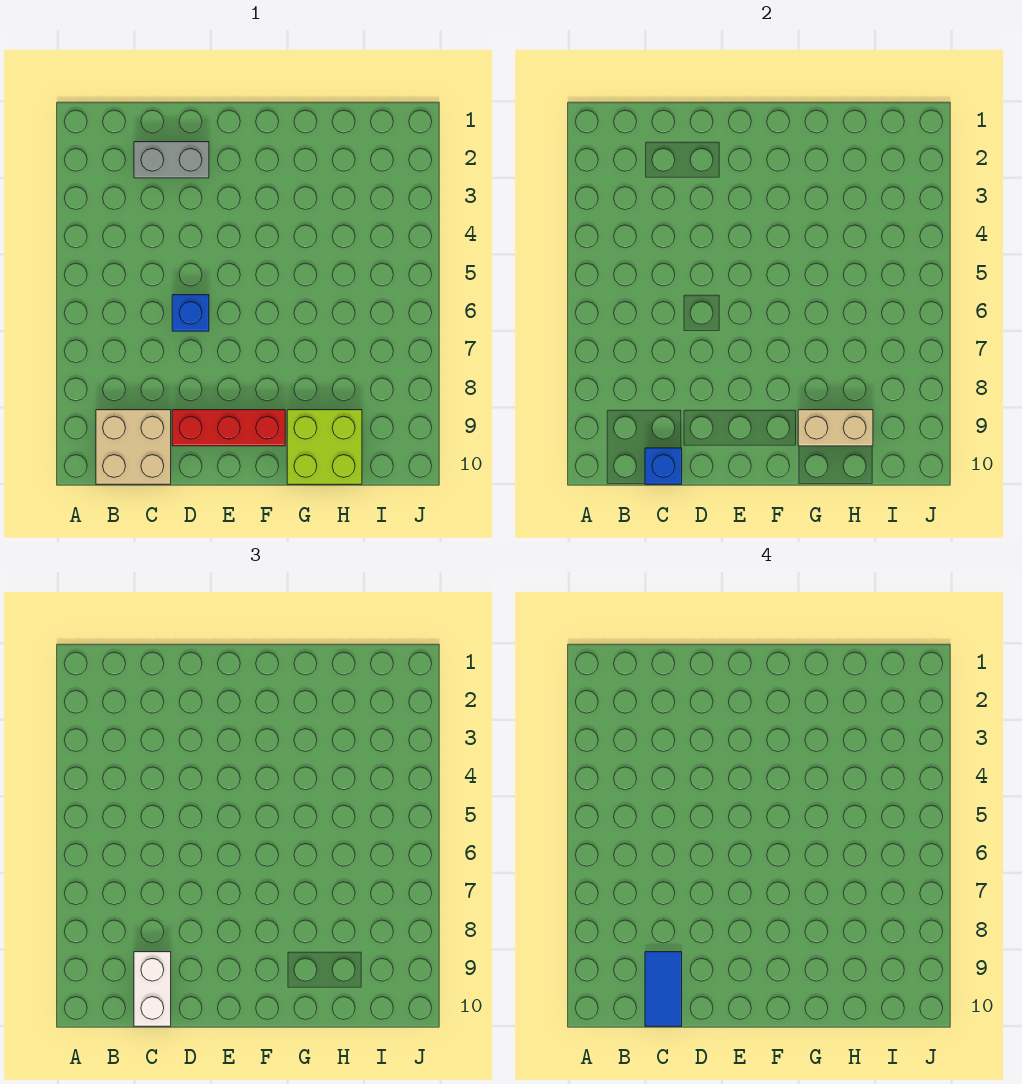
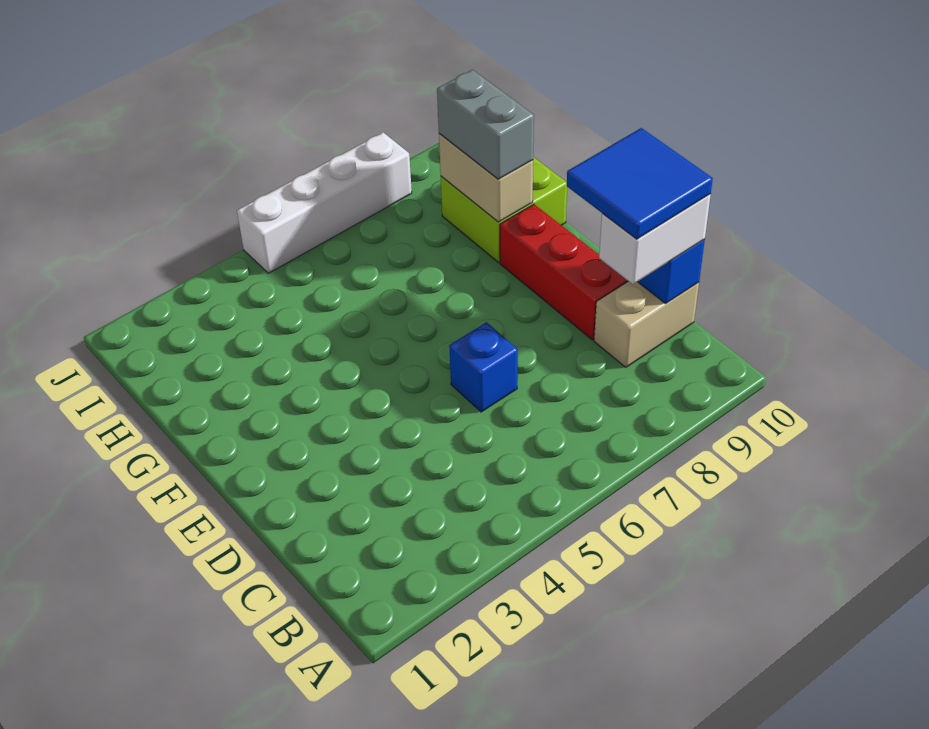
tan brick B9:C10 level 1 -> tan brick C9:C10 level 1
grey brick C2:D2 level 1 -> grey brick G9:H9 level 3
blue tile C9:C10 level 4 -> blue tile C9:D10 level 4
none -> white brick J5:J8 level 1

